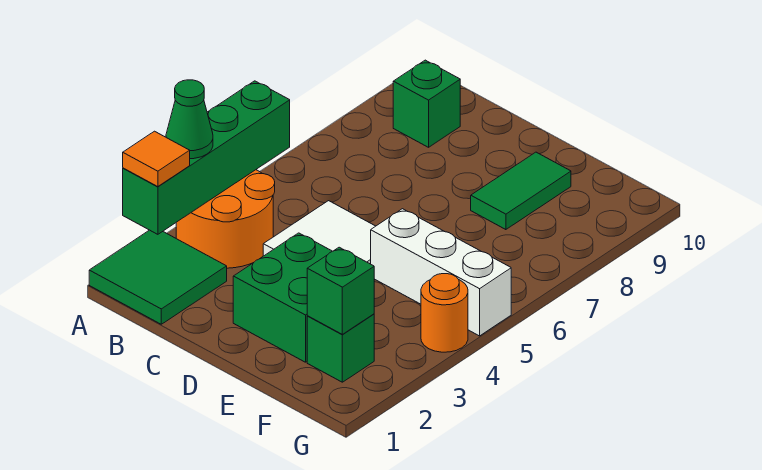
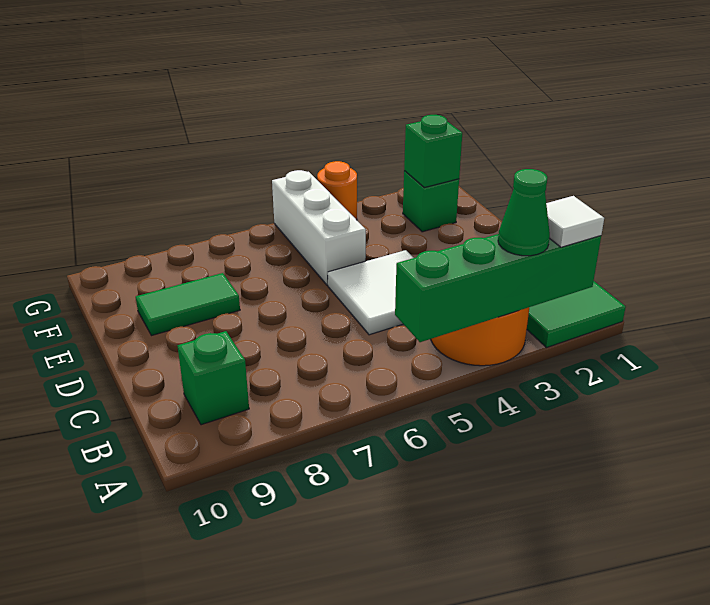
orange tile A2 level 3 -> white tile A2 level 3
green brick D2:E3 level 1 -> none

